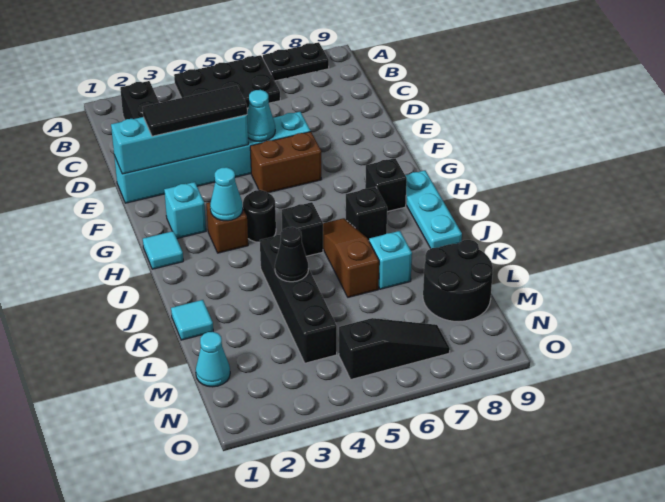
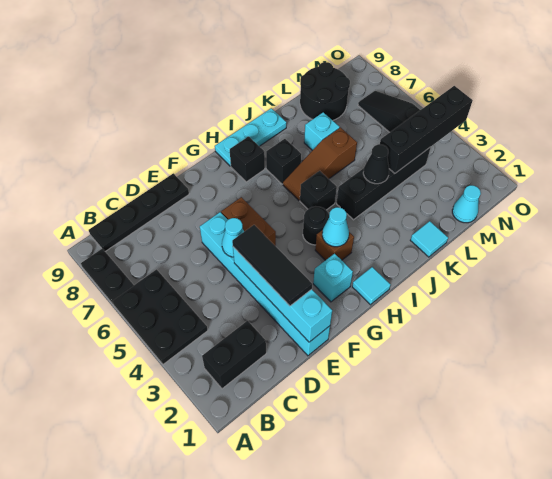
none -> black plate B9:E9 level 1
none -> black brick L4:O4 level 2

